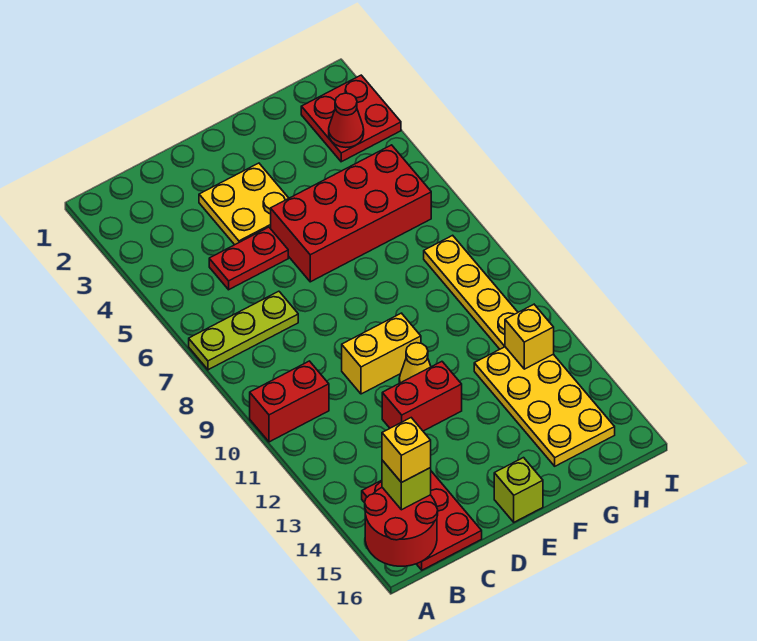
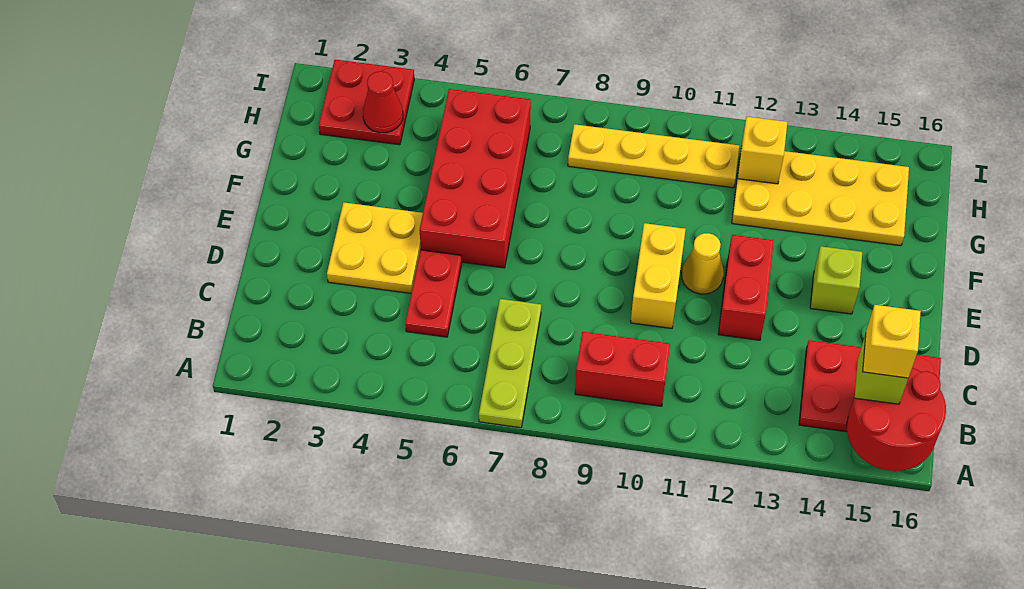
red brick A10:B10 level 1 -> red brick B9:B10 level 1
lime brick E16 level 1 -> lime brick E14 level 1

